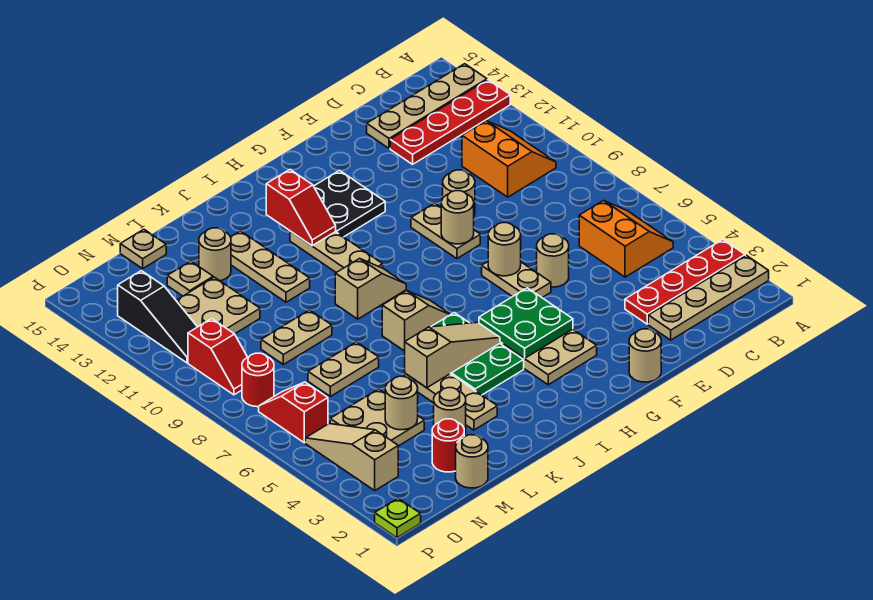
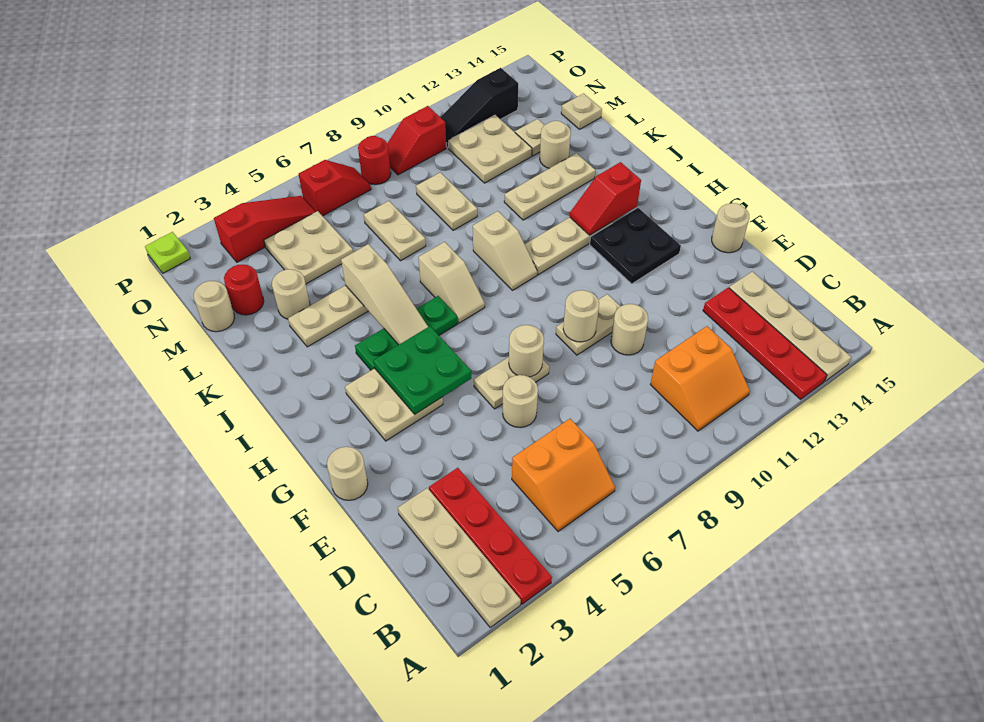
green plate I4:J6 level 1 -> green plate I4:I6 level 1
tan round brick M4 level 2 -> tan round brick F15 level 1
tan slope O3:O5 level 1 top 3 -> red slope O3:O5 level 1 top 3

